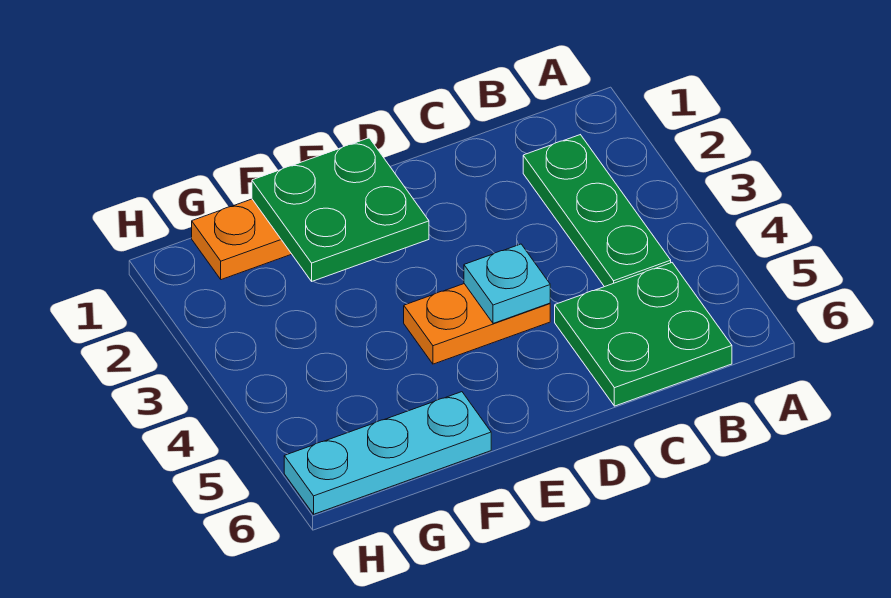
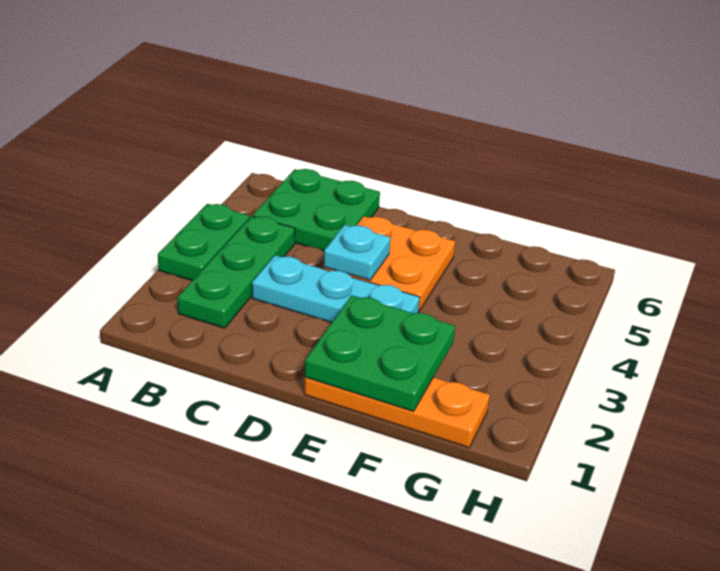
none -> green plate A3:A4 level 1
orange plate D4:E4 level 1 -> orange plate D4:E5 level 1
cyan plate F6:H6 level 1 -> cyan plate C3:E3 level 1

